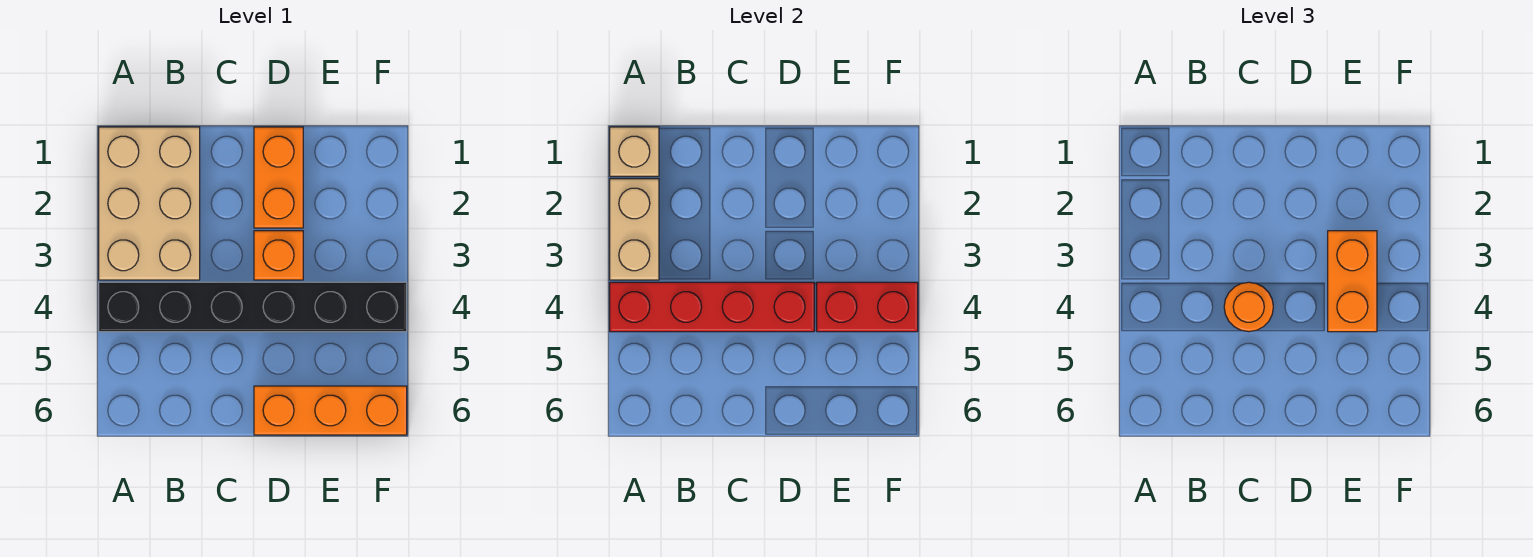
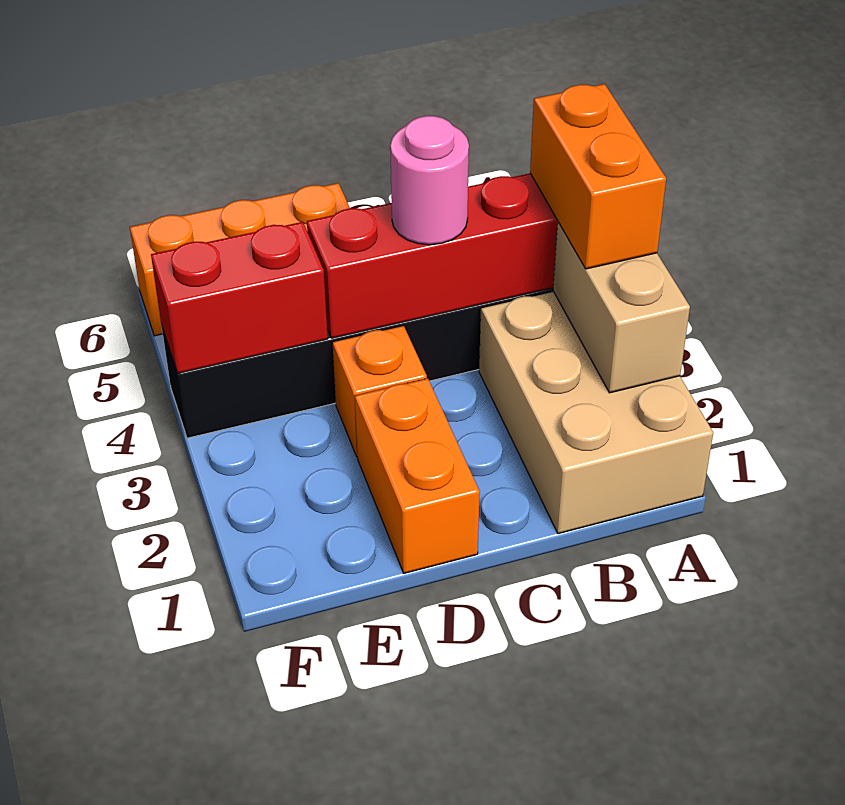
tan brick A1 level 2 -> none
orange round brick C4 level 3 -> pink round brick C4 level 3
orange brick E3:E4 level 3 -> orange brick A3:A4 level 3

